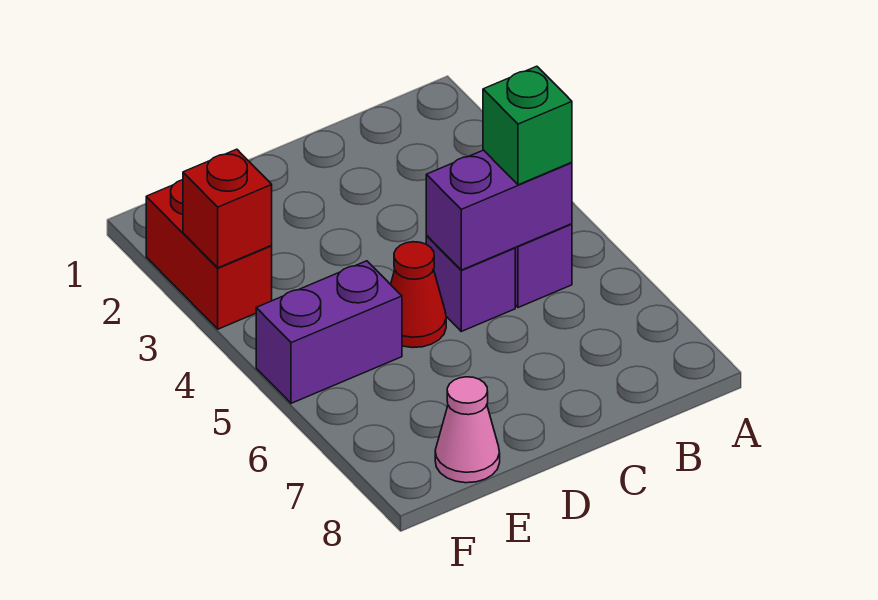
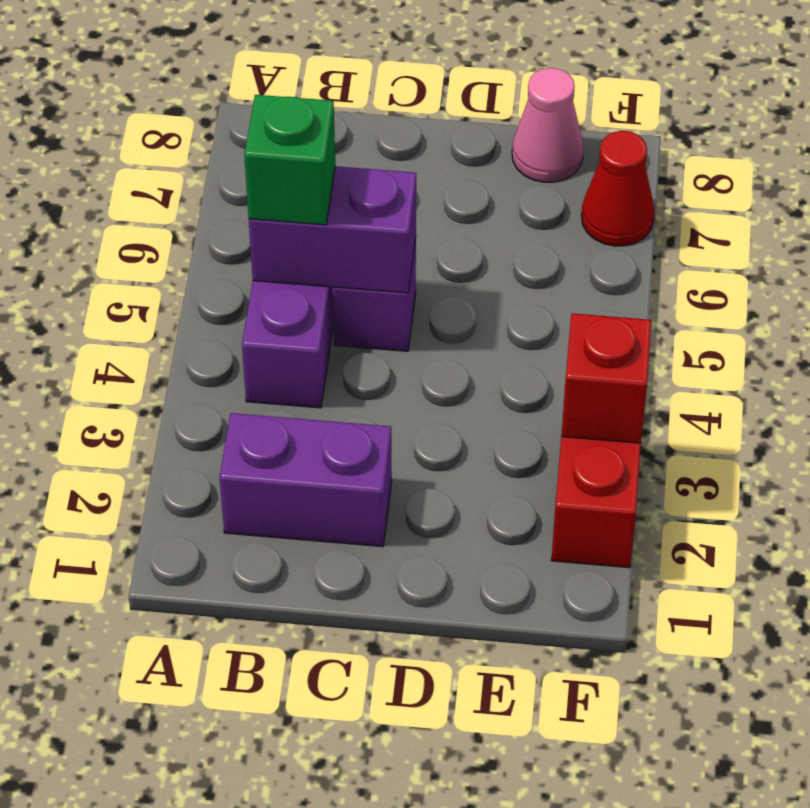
red cone D5 level 1 -> red cone F7 level 1
purple brick E5:F5 level 1 -> purple brick B2:C2 level 1

